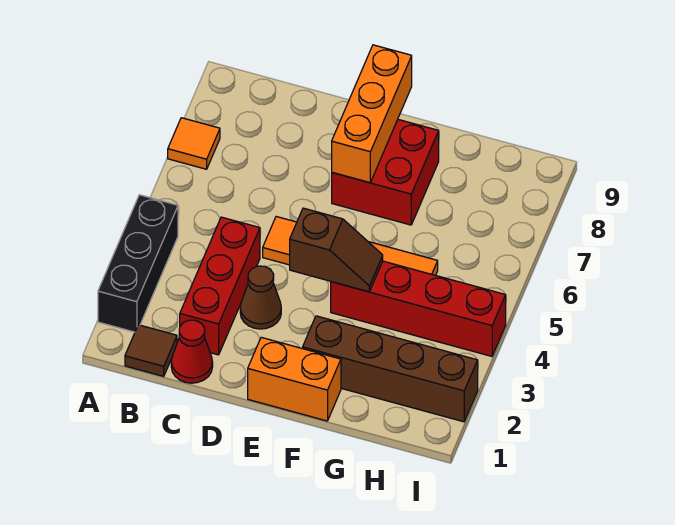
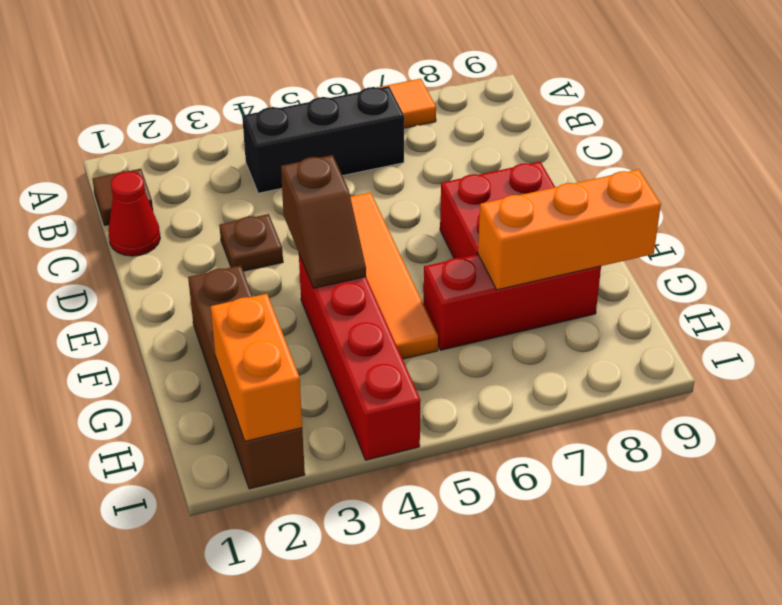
black brick A2:A4 level 1 -> black brick B4:B6 level 1
red brick C2:C4 level 1 -> red brick G6:G8 level 1
brown cone D3 level 1 -> brown plate D3 level 1
orange brick E1:F1 level 1 -> orange brick H2:I2 level 2
orange brick E7:E9 level 2 -> orange brick G7:G9 level 2

